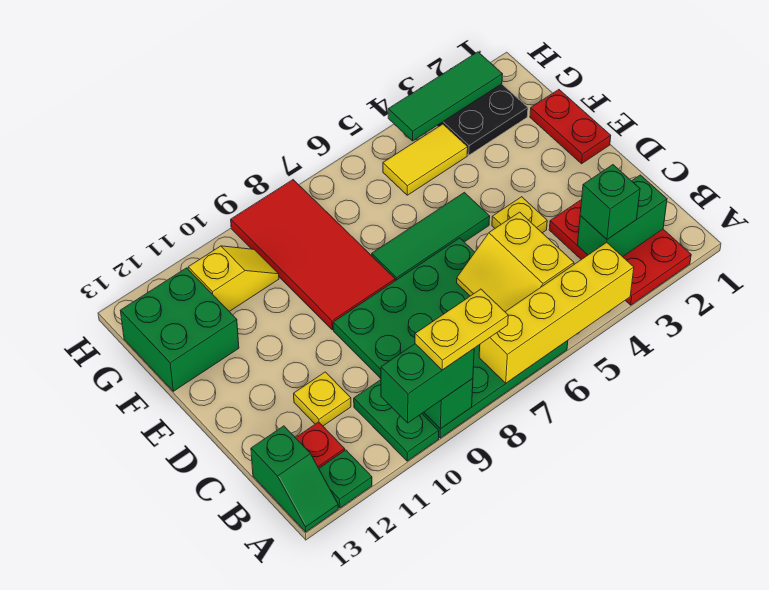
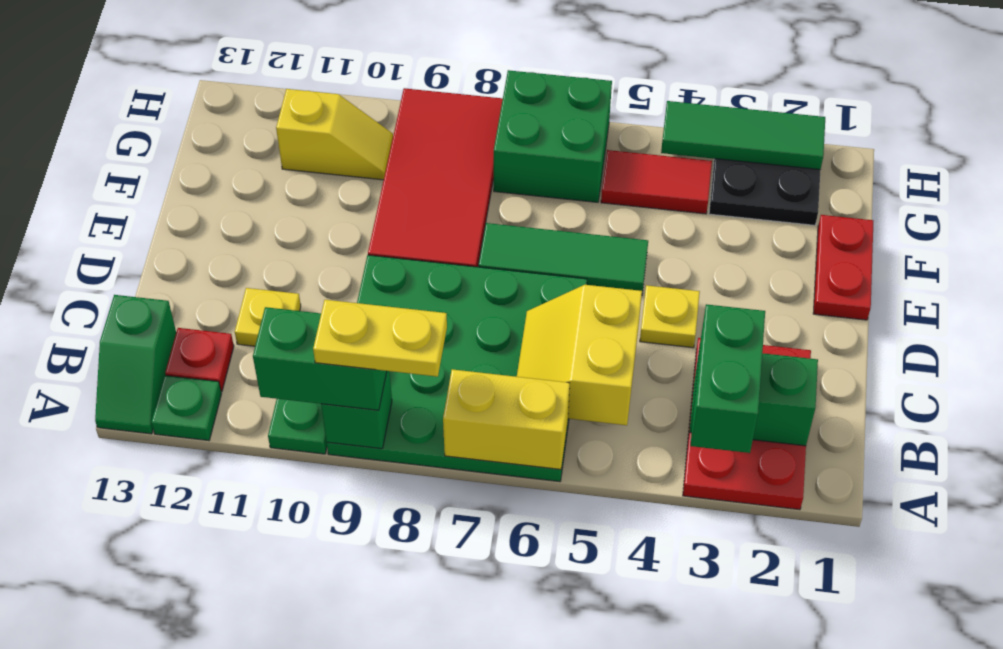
yellow brick A4:A7 level 2 -> yellow brick A6:A7 level 2
green brick B3 level 3 -> green brick A3:B3 level 3
green brick F12:G13 level 1 -> green brick G6:H7 level 1
yellow tile G4:G5 level 1 -> red tile G4:G5 level 1

